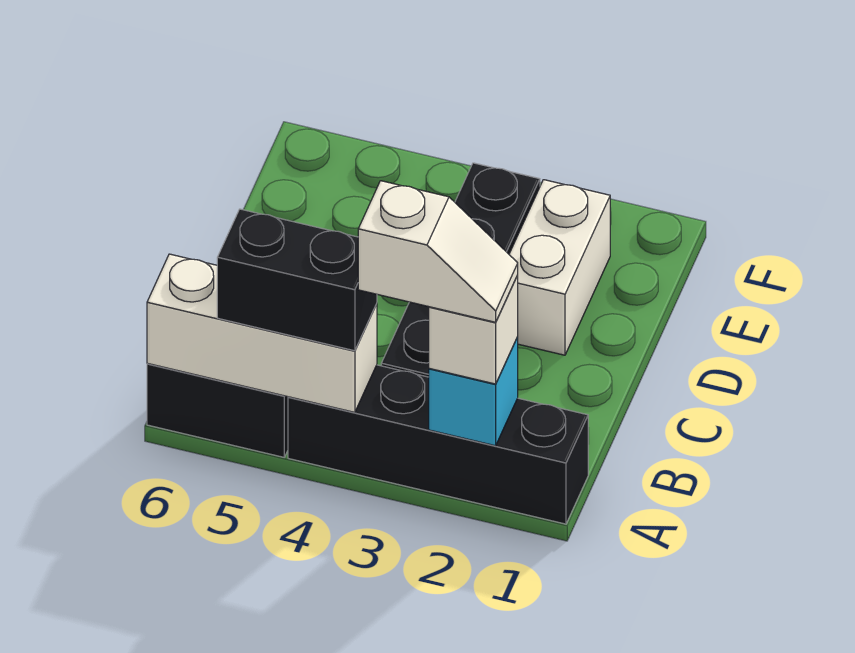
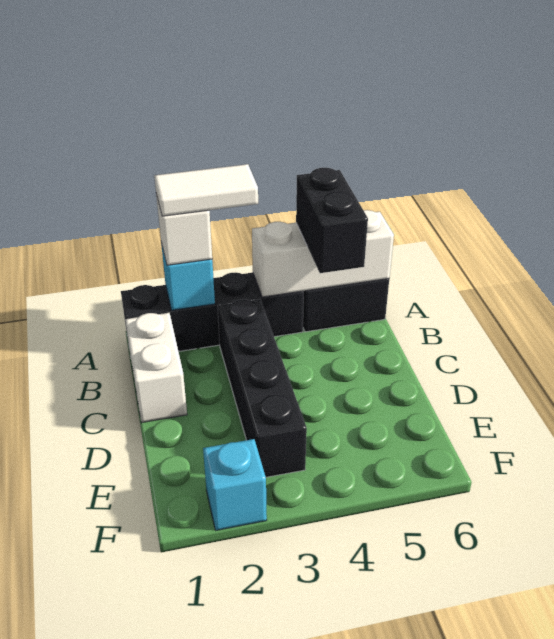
white slope A2:A3 level 4 top 3 -> white tile A2:A3 level 4
black brick A4:A5 level 3 -> black brick A5:B5 level 3
white brick D2:E2 level 1 -> white brick B1:C1 level 1
none -> cyan brick F2 level 1

